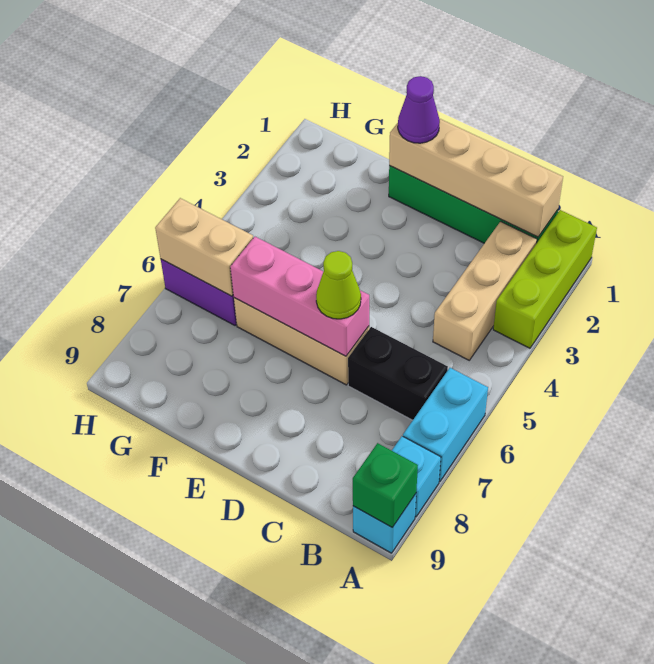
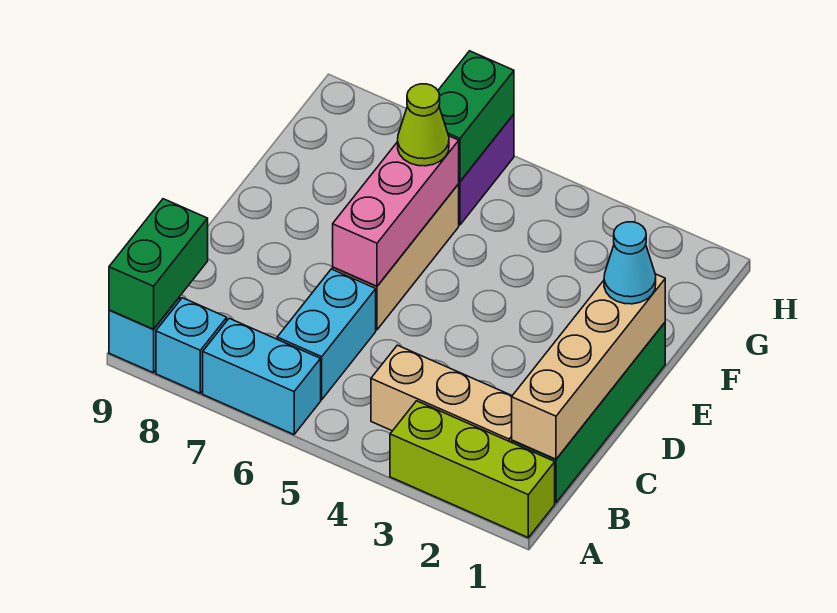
green brick A9 level 2 -> green brick A9:B9 level 2
black brick B6:C6 level 1 -> cyan brick B6:C6 level 1
lime cone D6 level 3 -> lime cone F6 level 3
purple cone E1 level 3 -> cyan cone E1 level 3
tan brick G6:H6 level 2 -> green brick G6:H6 level 2

